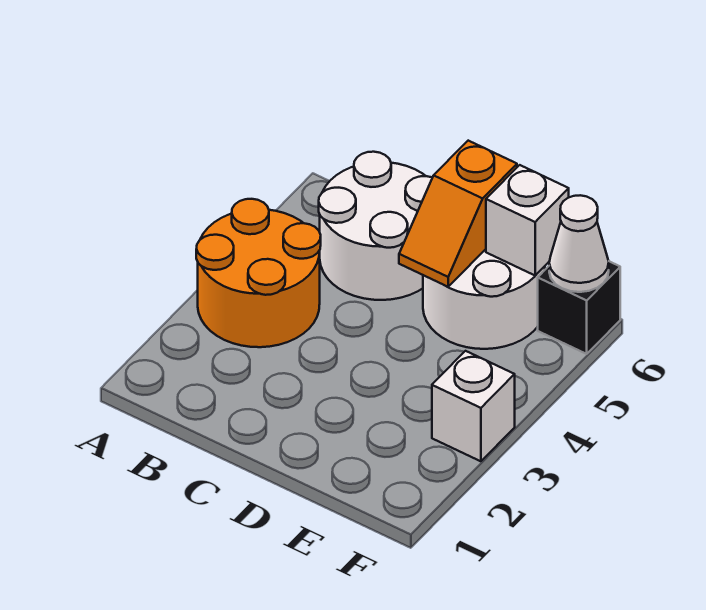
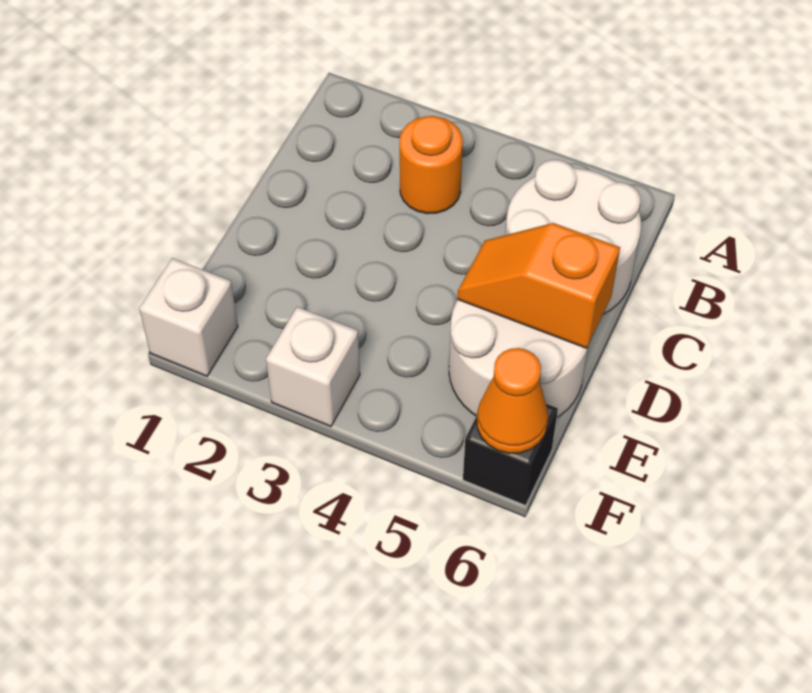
orange round brick A3:B4 level 1 -> orange round brick B3 level 1
white brick E6 level 2 -> white brick F1 level 1
white cone F6 level 2 -> orange cone F6 level 2

